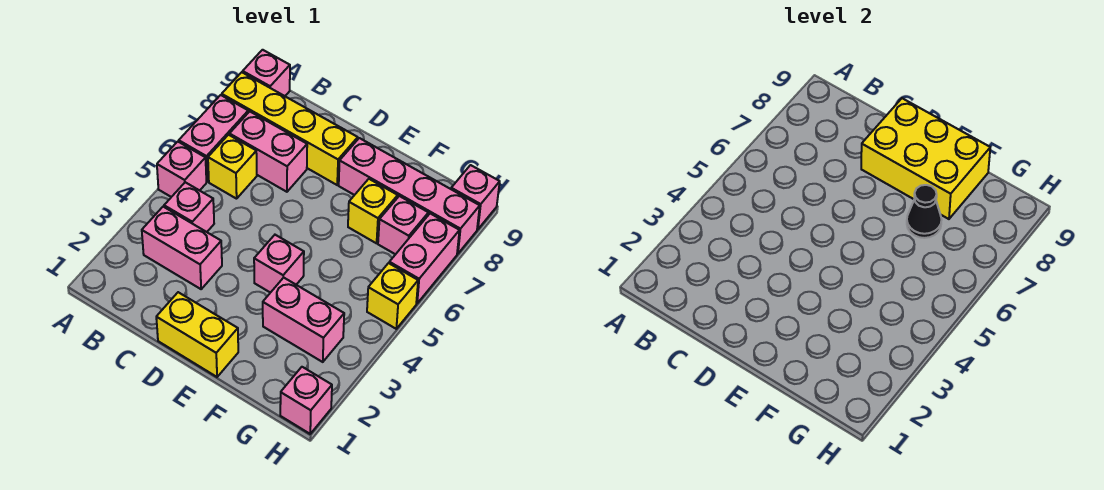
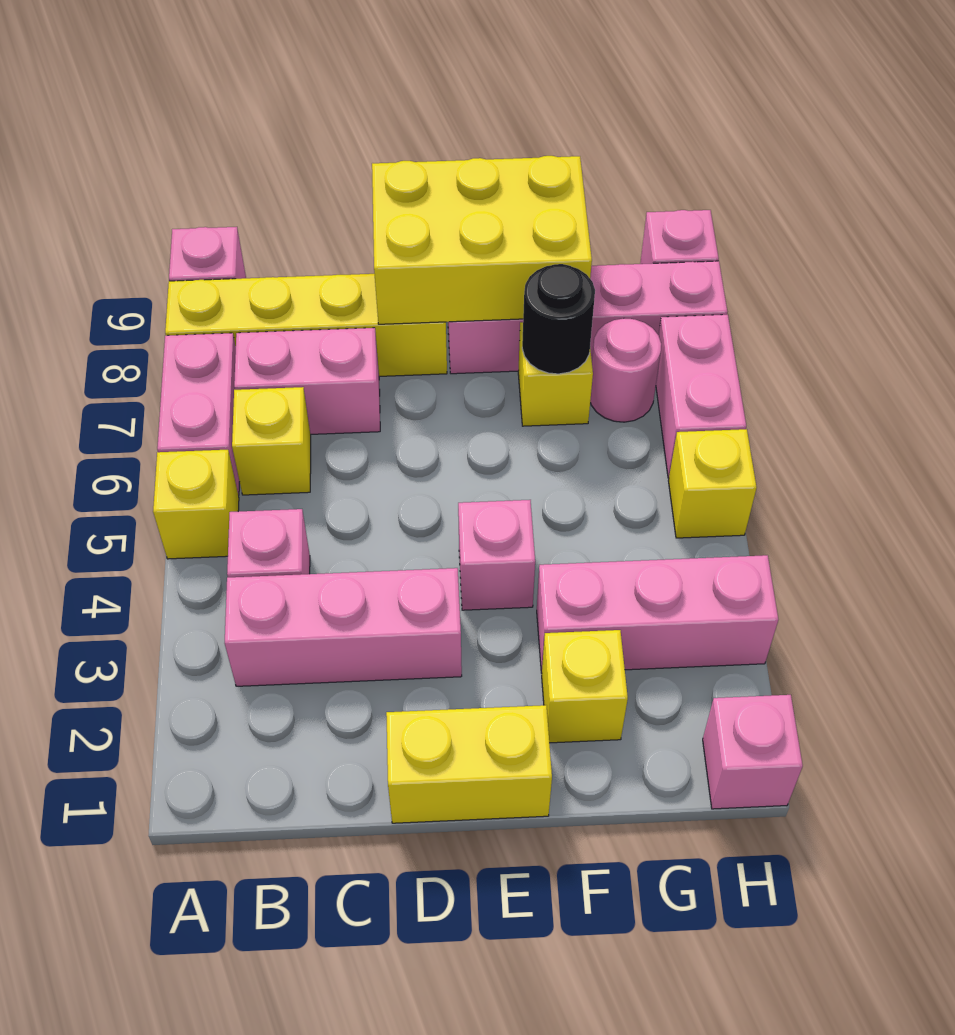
pink brick A5 level 1 -> yellow brick A5 level 1
pink brick B3:C3 level 1 -> pink brick B3:D3 level 1
none -> yellow brick F2 level 1
pink brick F3:G3 level 1 -> pink brick F3:H3 level 1
black cone F7 level 2 -> black round brick F7 level 2
pink brick G7 level 1 -> pink round brick G7 level 1

